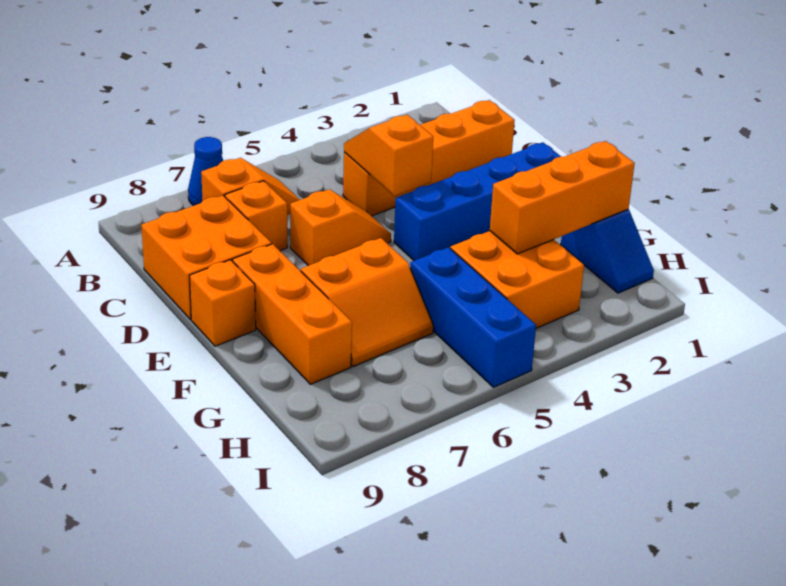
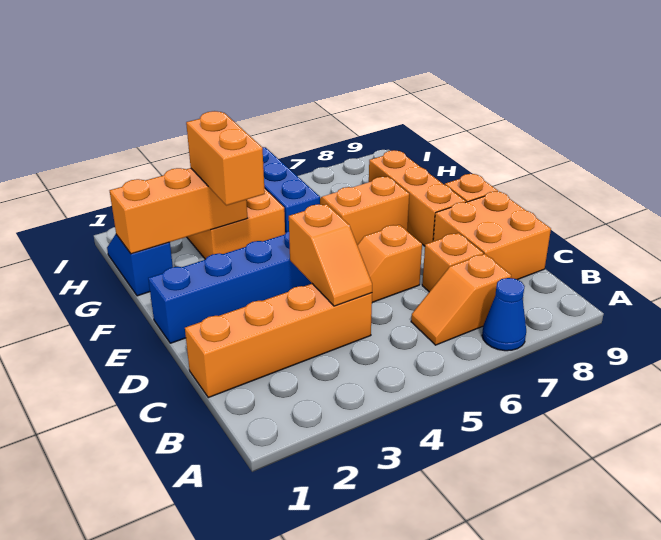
none -> orange brick F3:G3 level 3

